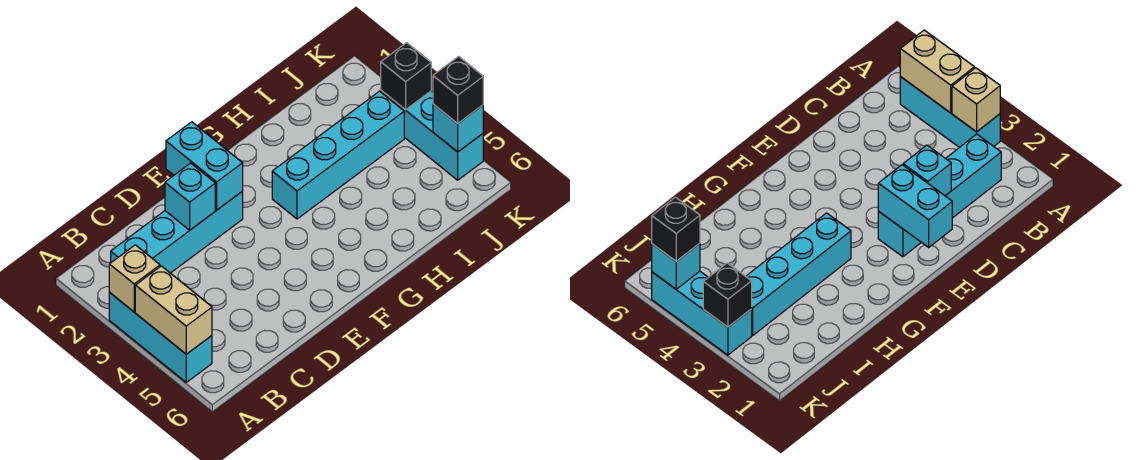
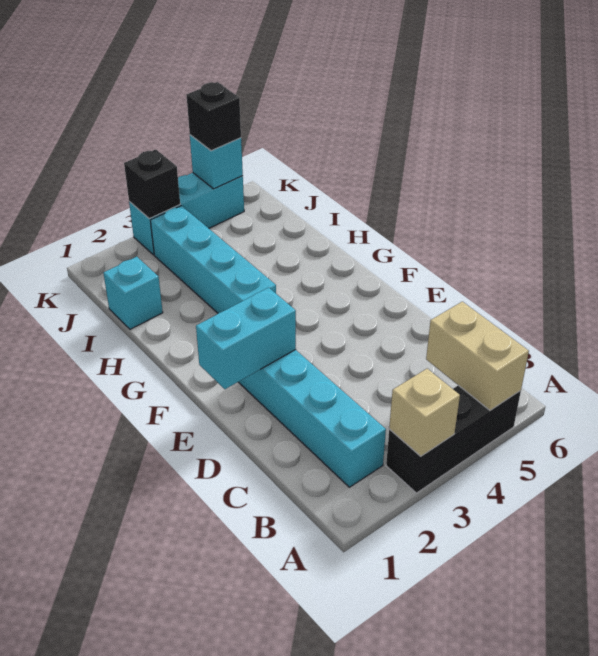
cyan brick A3:A5 level 1 -> black brick A3:A5 level 1
tan brick A4:A5 level 2 -> tan brick A5:B5 level 2
cyan brick D2 level 2 -> cyan brick I1 level 1

